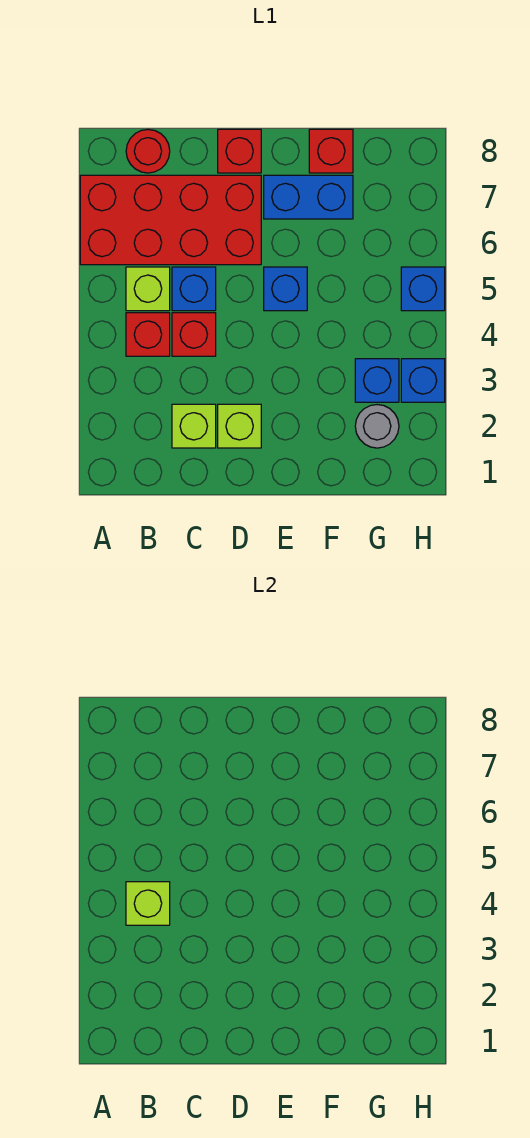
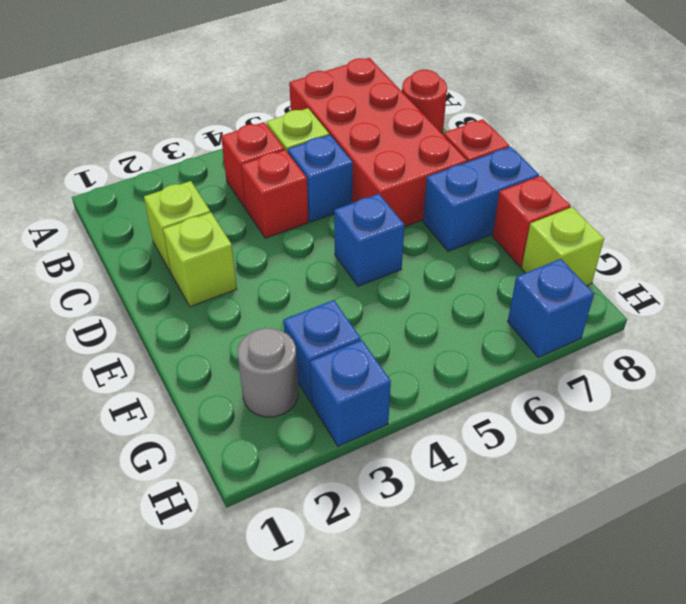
lime brick B4 level 2 -> lime brick G8 level 1
blue brick E7:F7 level 1 -> blue brick E7:E8 level 1
blue brick H5 level 1 -> blue brick H7 level 1

